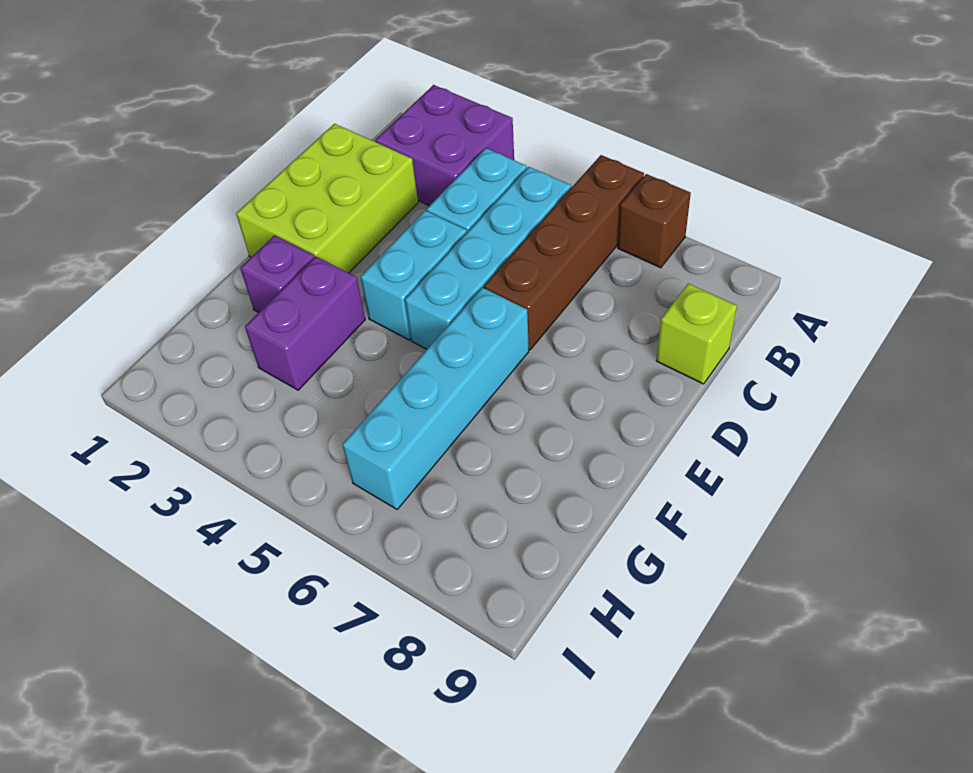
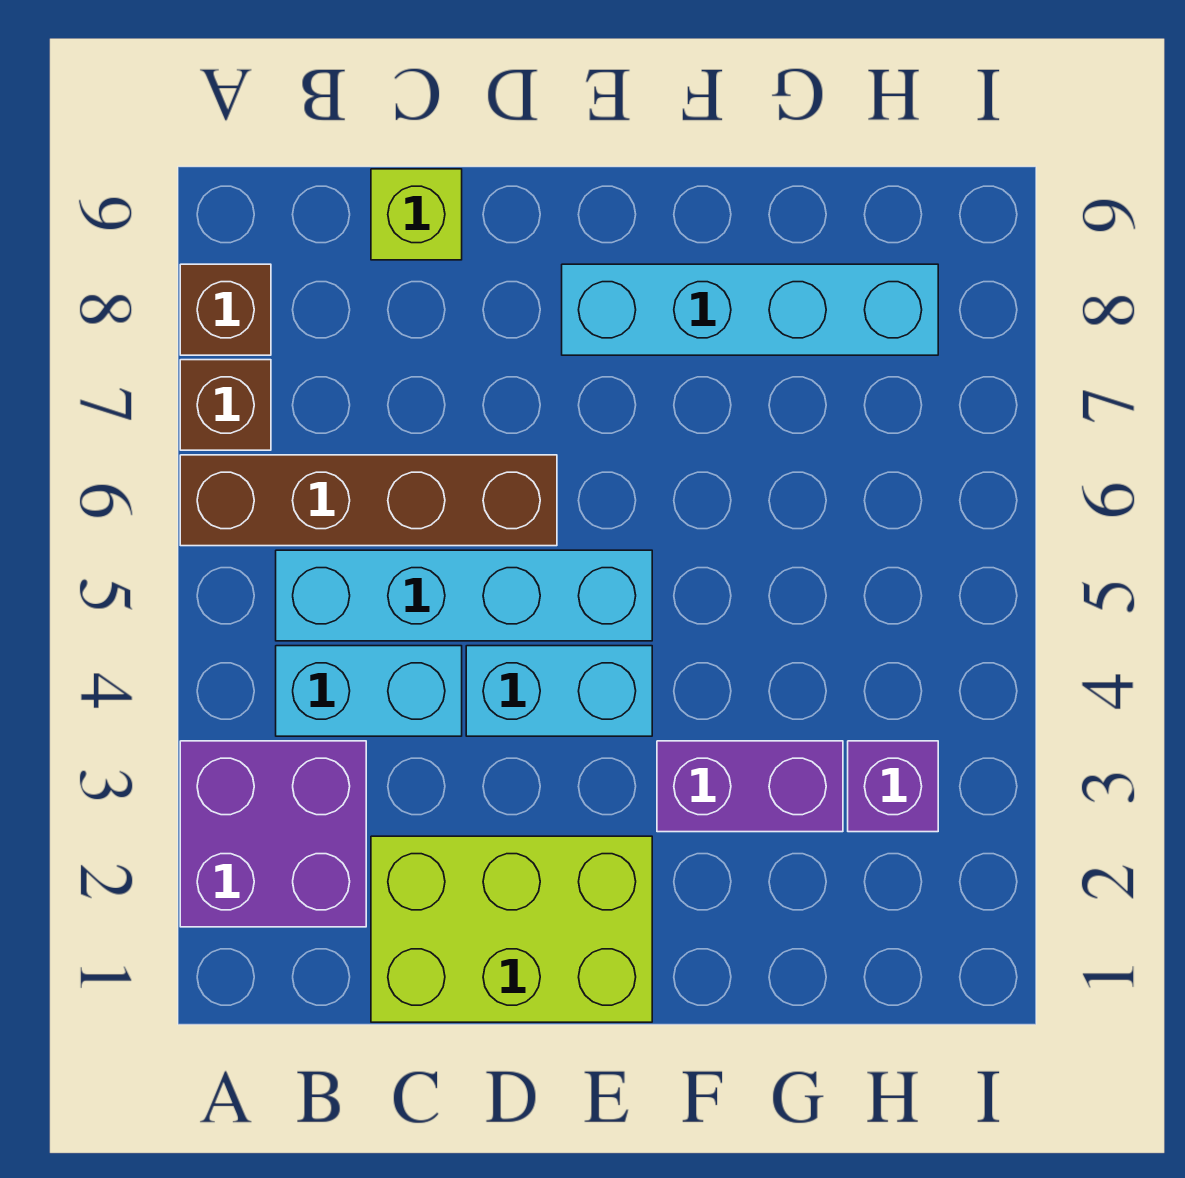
none -> brown brick A8 level 1
cyan brick E6:H6 level 1 -> cyan brick E8:H8 level 1
purple brick F2 level 1 -> purple brick H3 level 1

